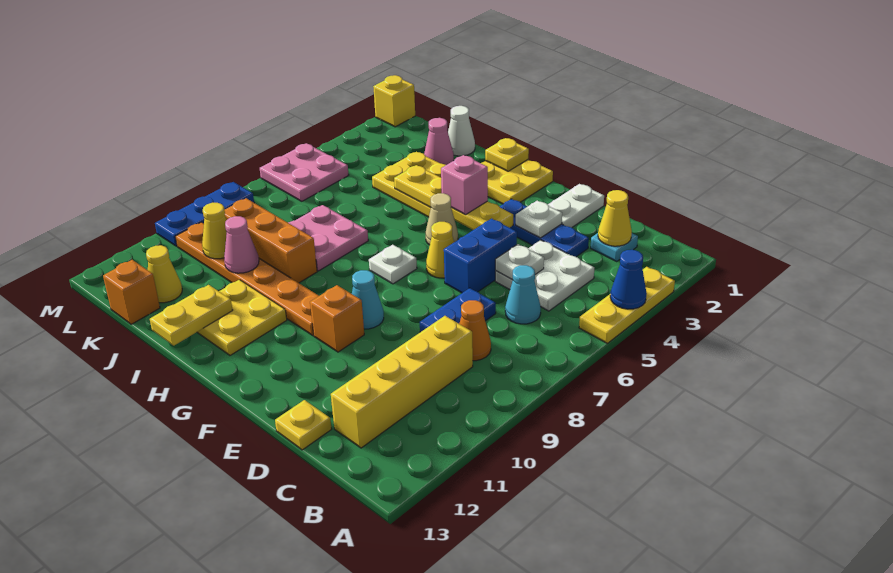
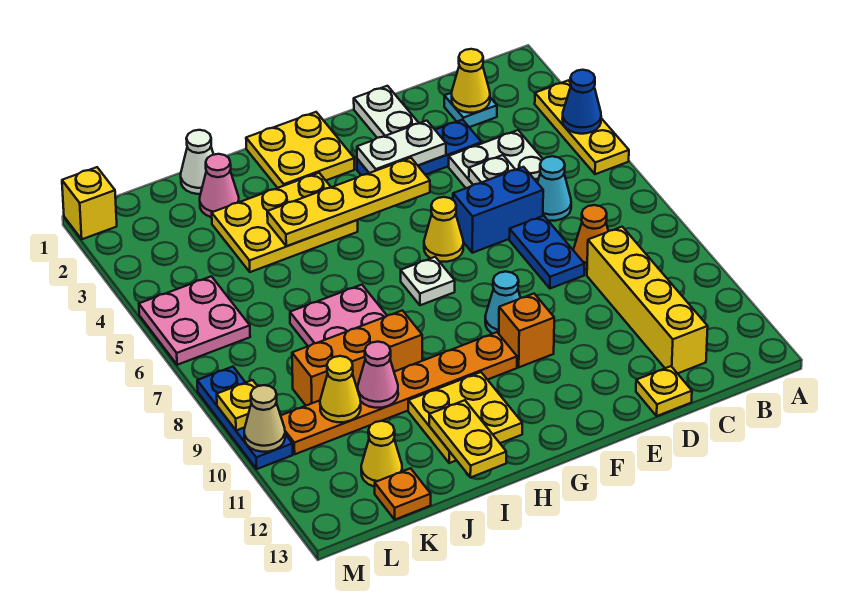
white plate E3 level 2 -> white plate E3:F3 level 2
blue brick E5:E6 level 1 -> blue brick D6:E6 level 1
pink brick G4 level 3 -> none
tan cone G5 level 1 -> tan cone M10 level 2
yellow plate H1 level 2 -> yellow plate M9 level 2
orange brick K13 level 1 -> orange plate K13 level 1

